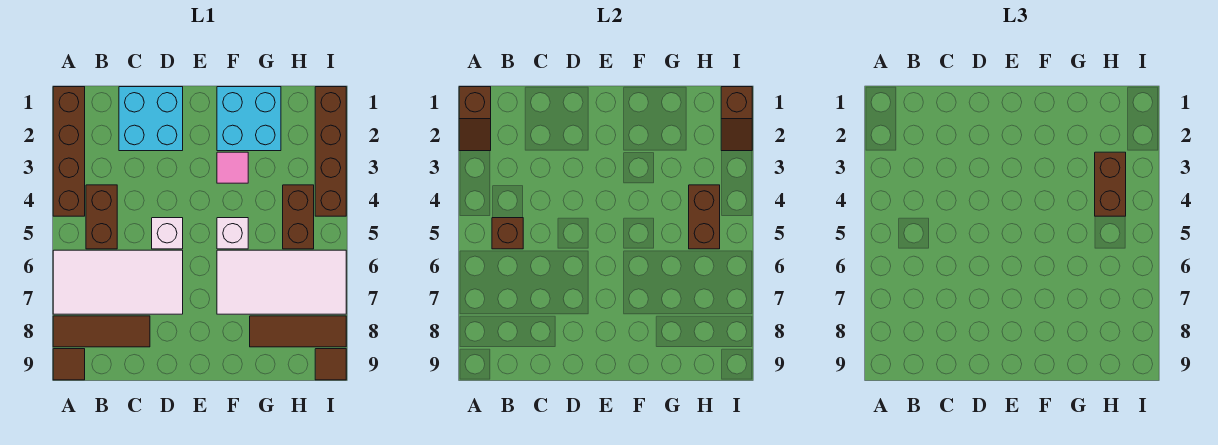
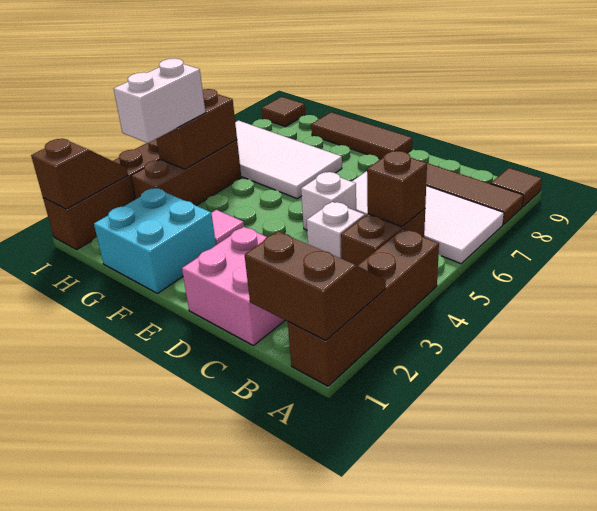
brown slope A1:A2 level 2 top 1 -> brown slope A1:B2 level 2 top 1
cyan brick C1:D2 level 1 -> pink brick C1:D2 level 1
white brick F5 level 1 -> white brick C4 level 1
brown tile G8:I8 level 1 -> brown tile E9:G9 level 1
brown brick H3:H4 level 3 -> white brick H3:H4 level 3
brown brick H4:H5 level 1 -> brown brick H3:H5 level 1

